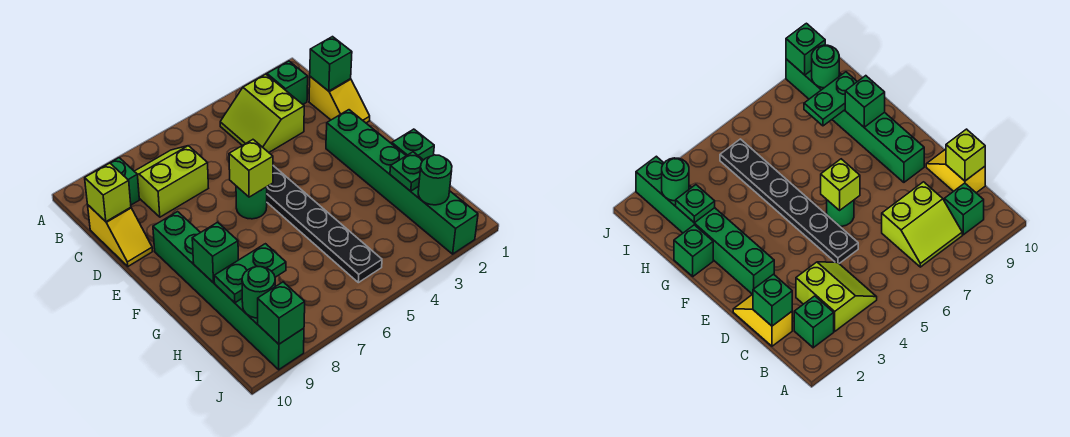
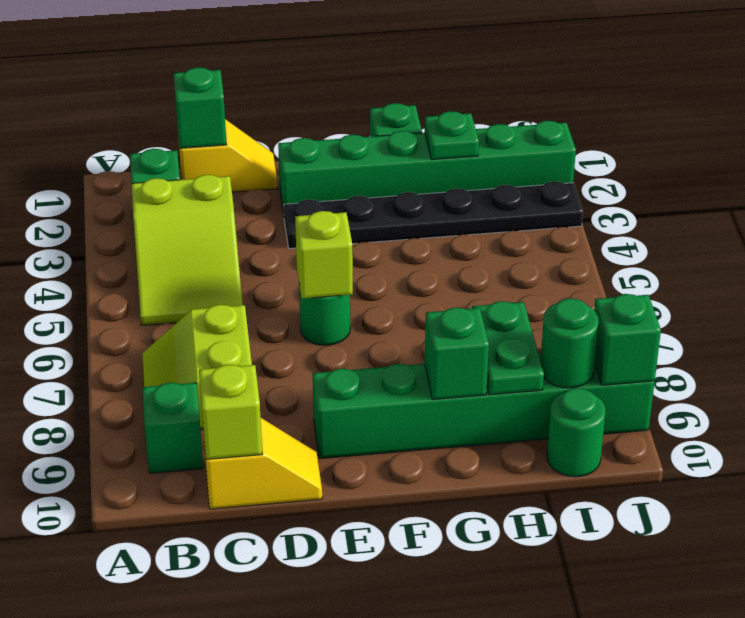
lime slope B3:C4 level 1 top 3 -> lime slope B3:C5 level 1 top 3
black plate D5:I5 level 1 -> black plate E3:J3 level 1
green round brick I2 level 2 -> green round brick I10 level 1

